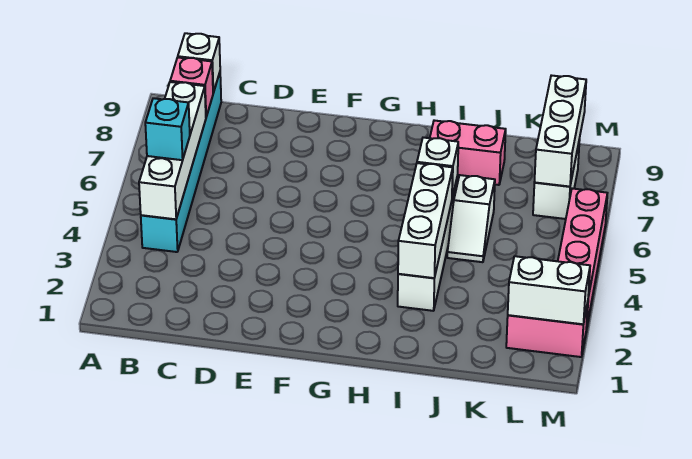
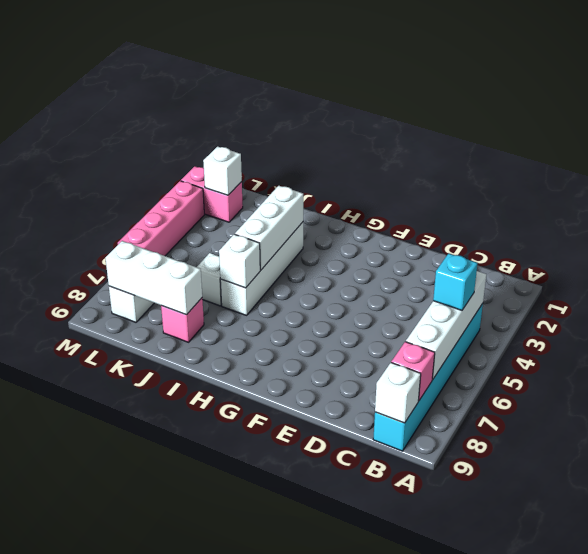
pink brick I8:J8 level 1 -> pink brick J8 level 1
white brick L2:M2 level 2 -> white brick L2 level 2
white brick L7:L9 level 2 -> white brick J8:L8 level 2

